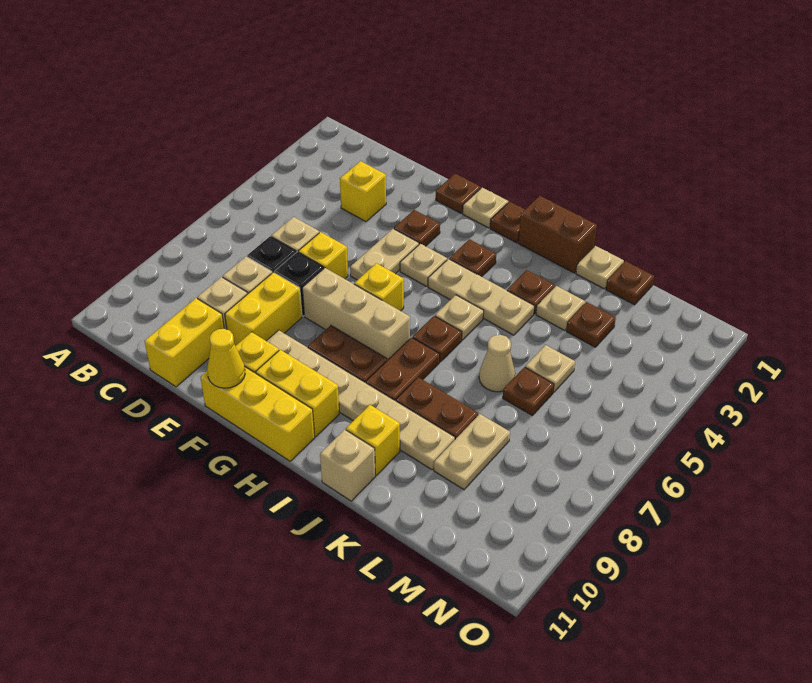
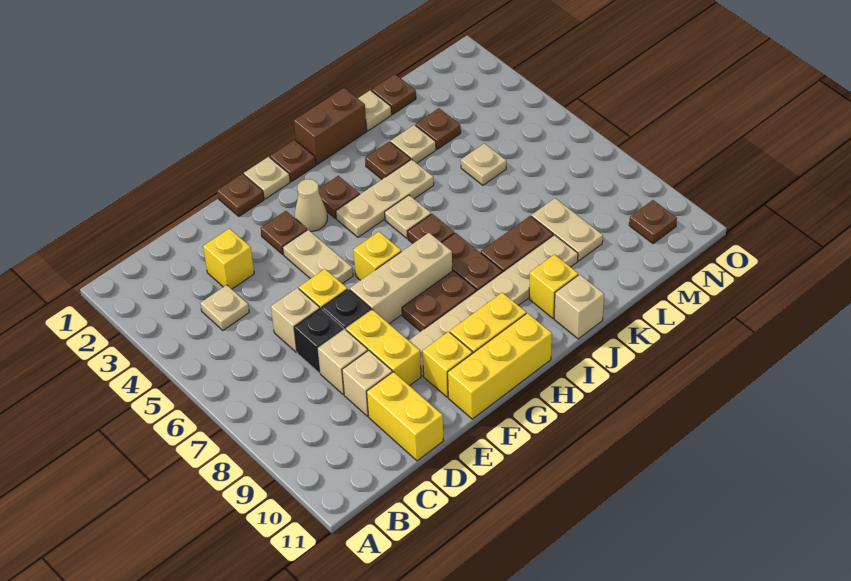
yellow cone F11 level 2 -> none
tan plate G4 level 1 -> tan plate C4 level 1
tan cone K6 level 1 -> tan cone G3 level 1
brown plate L6 level 1 -> brown plate N10 level 1

